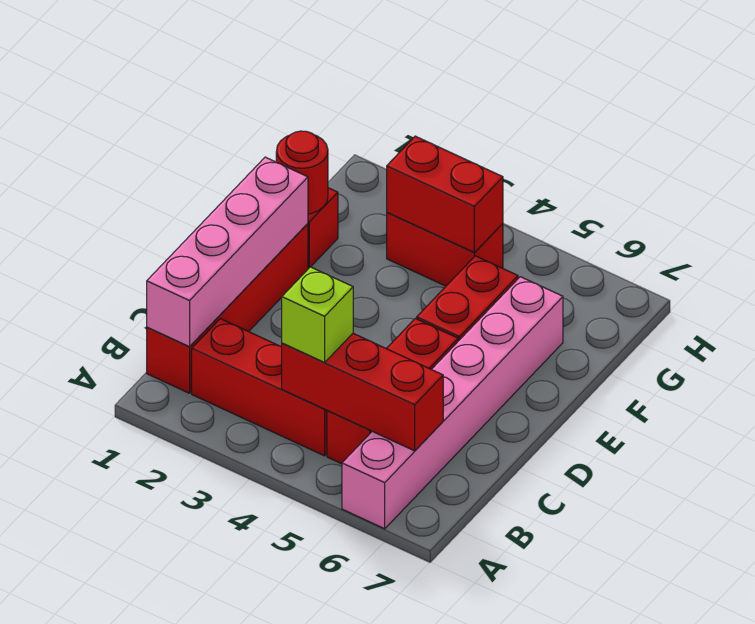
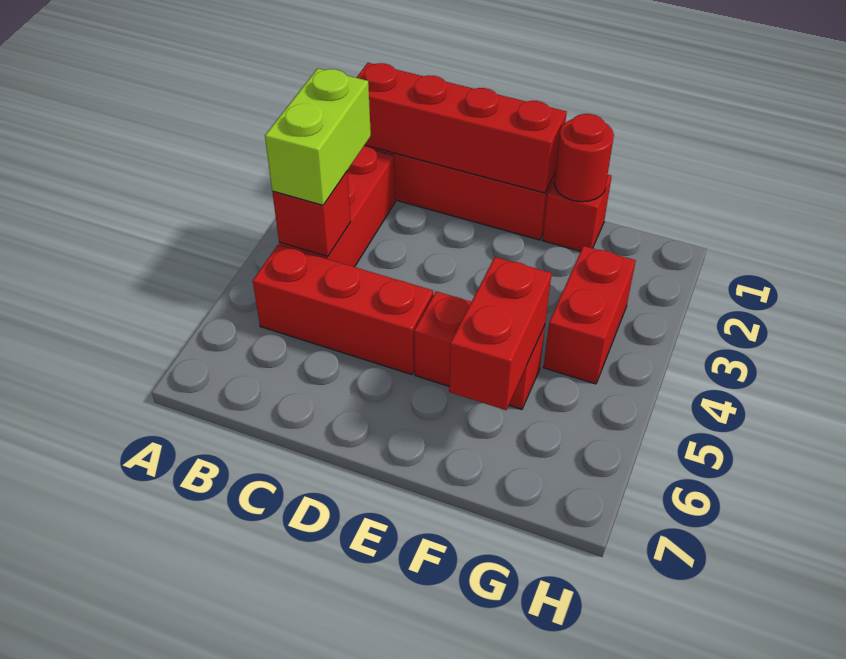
pink brick A6:F6 level 1 -> none
pink brick B1:E1 level 2 -> red brick B1:E1 level 2
red brick B4:B6 level 2 -> red brick B4 level 2
lime brick B4 level 3 -> lime brick B3:B4 level 3
red brick G3:G4 level 2 -> red brick F5:F6 level 2

